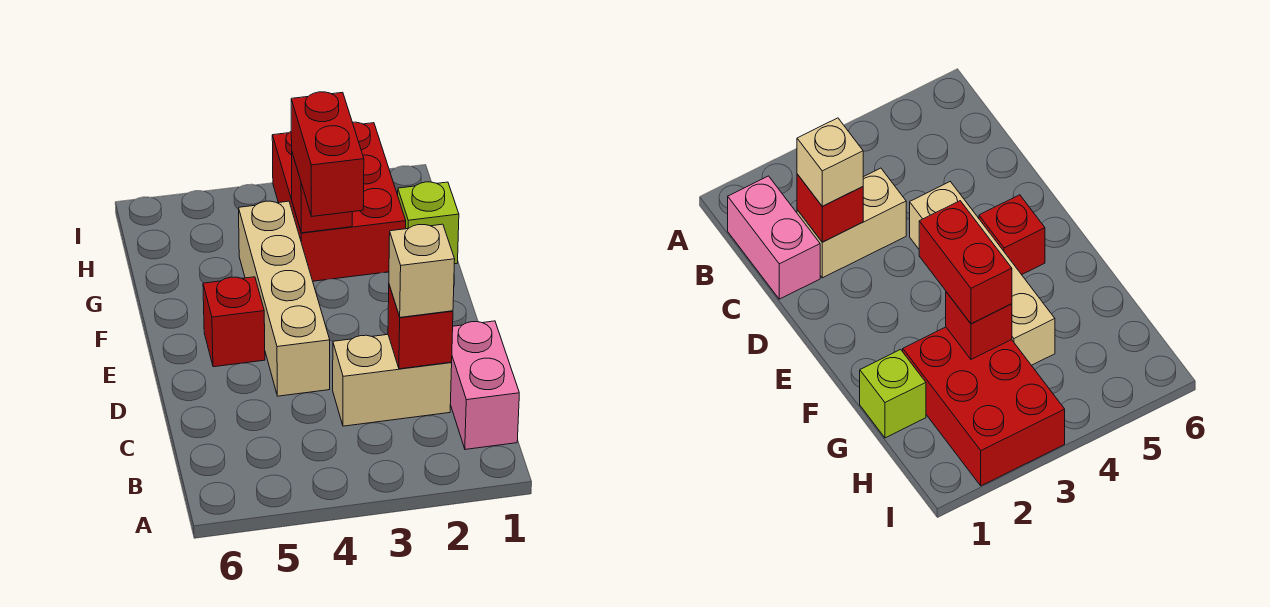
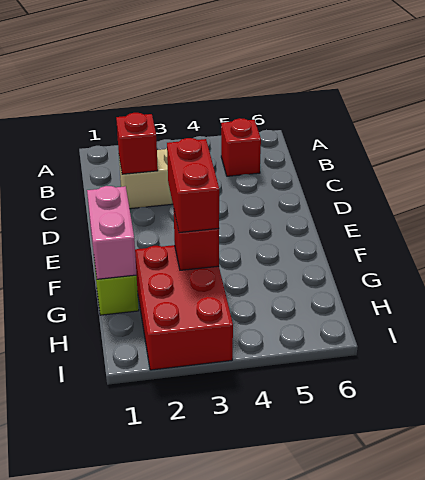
pink brick B1:C1 level 1 -> pink brick F1:G1 level 2
tan brick C2 level 3 -> none
tan brick D4:G4 level 1 -> none
red brick E5 level 1 -> red brick B5 level 1

